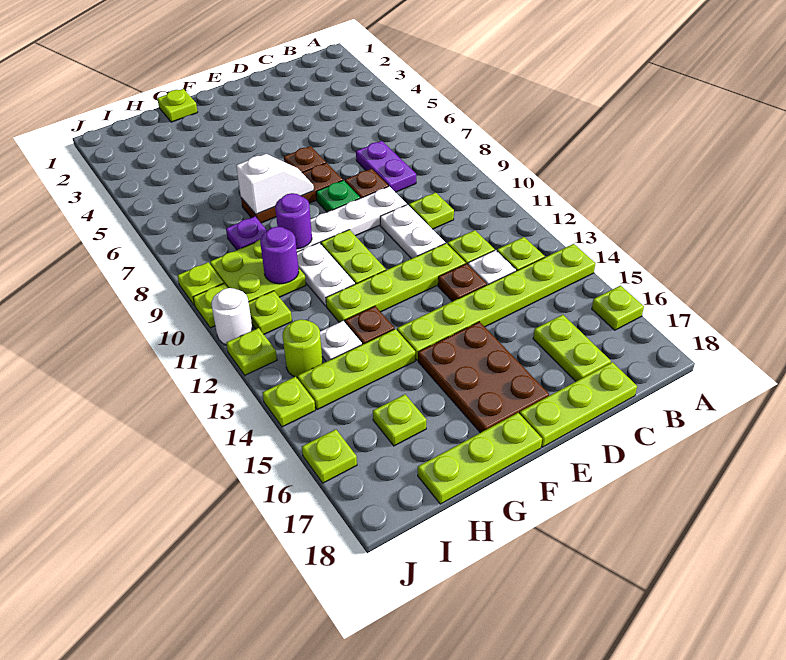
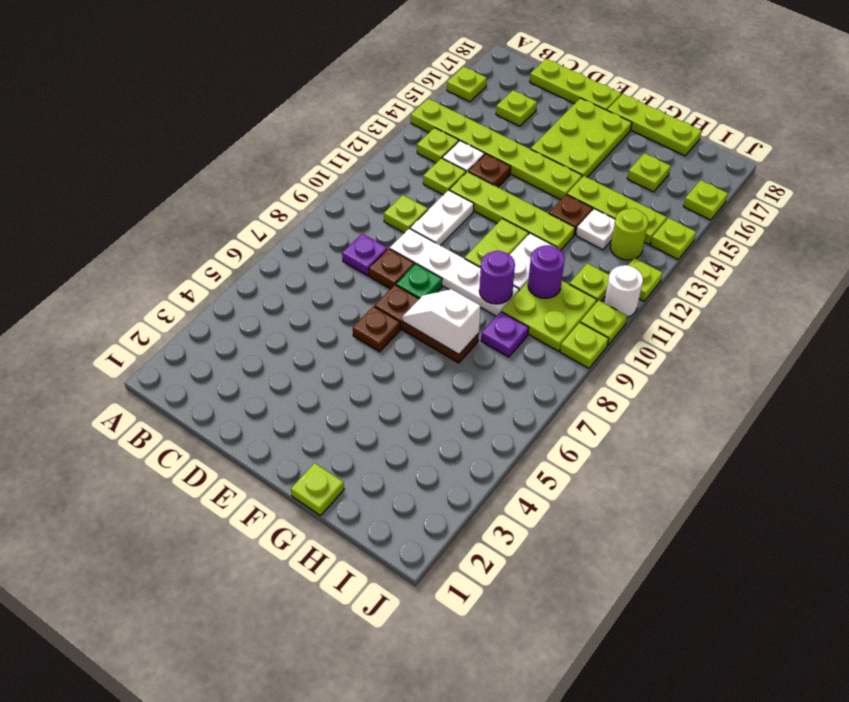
purple plate C7:C8 level 1 -> purple plate C8 level 1
lime plate C16:C17 level 1 -> lime plate C16 level 1
brown plate E15:F17 level 1 -> lime plate E15:F17 level 1

